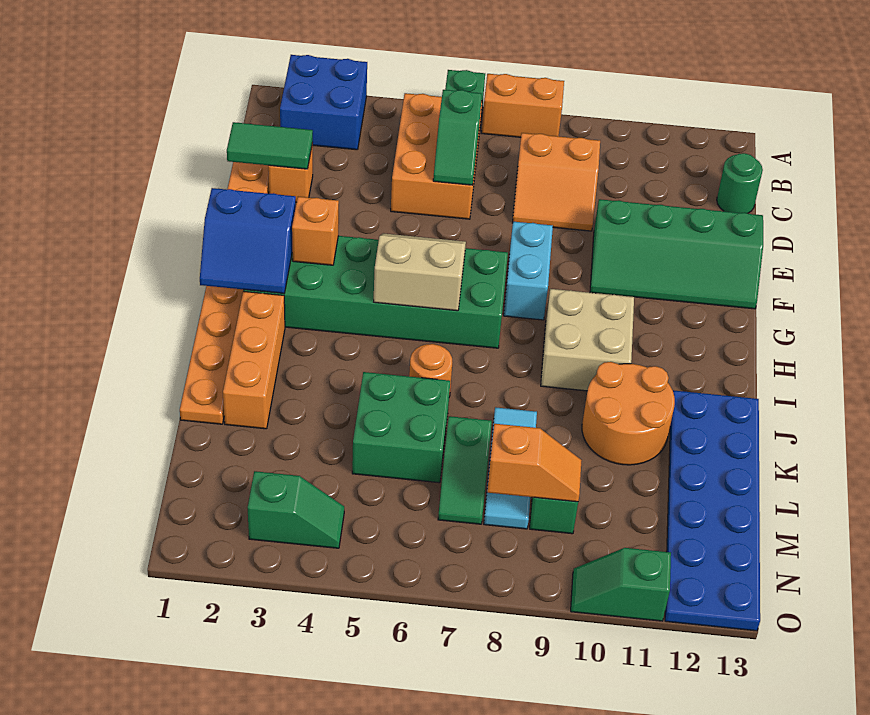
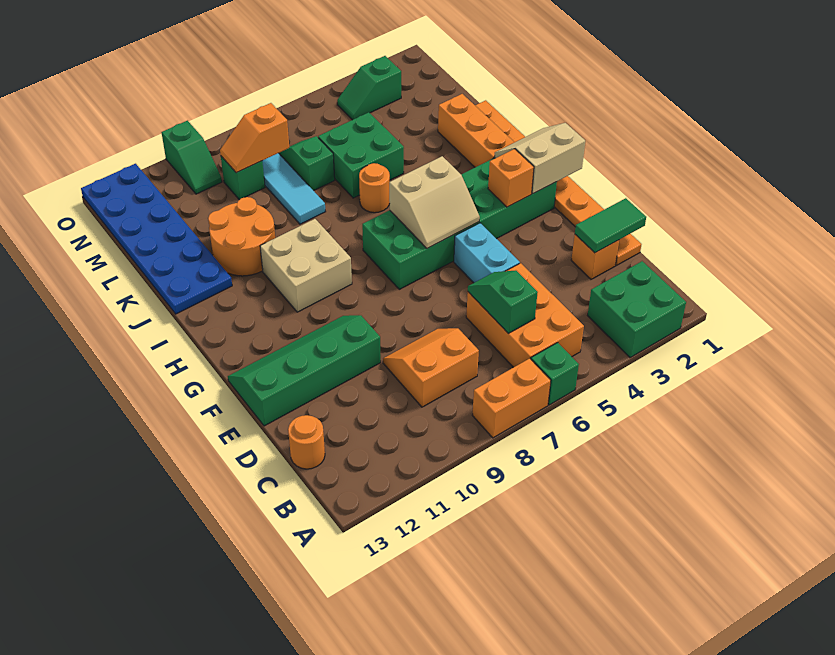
blue brick A2:B3 level 1 -> green brick A2:B3 level 1
green round brick C13 level 1 -> orange round brick C13 level 1
cyan brick F8:G8 level 1 -> cyan brick E5:F5 level 1
blue slope G1:H2 level 2 top G -> tan slope G1:H2 level 2 top G
green slope O10:O11 level 1 top 11 -> green slope N10:O10 level 1 top O

